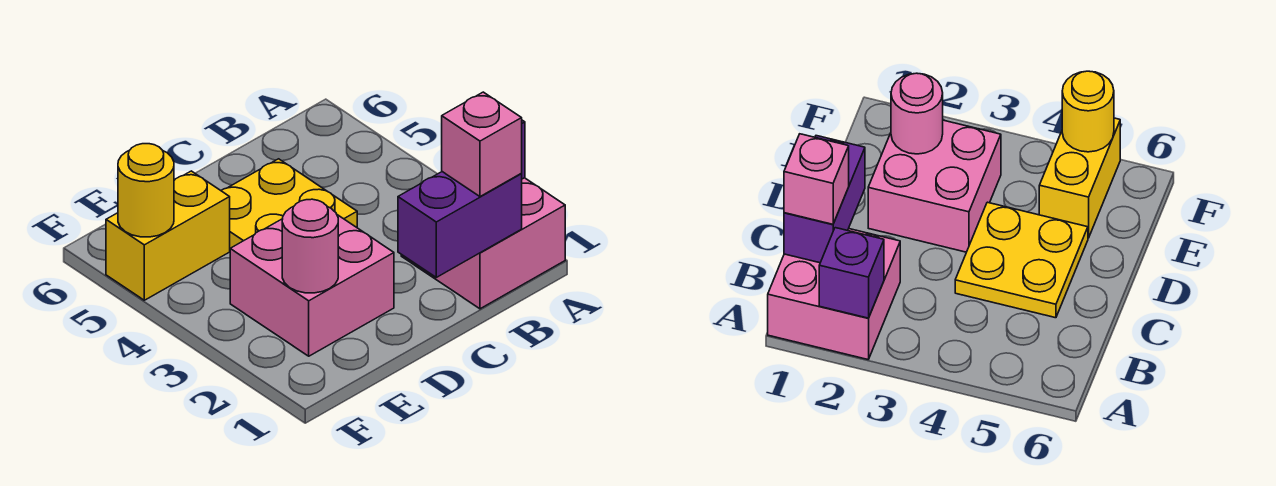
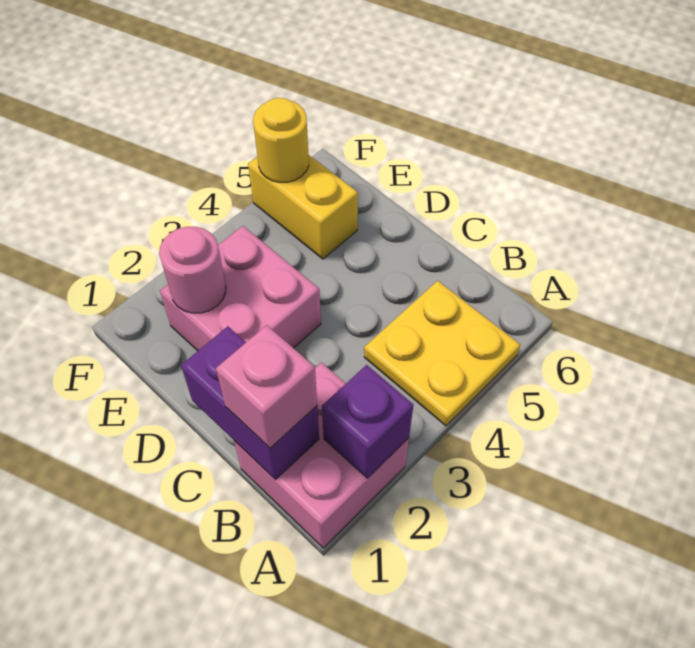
yellow plate C4:D5 level 1 -> yellow plate A4:B5 level 1

